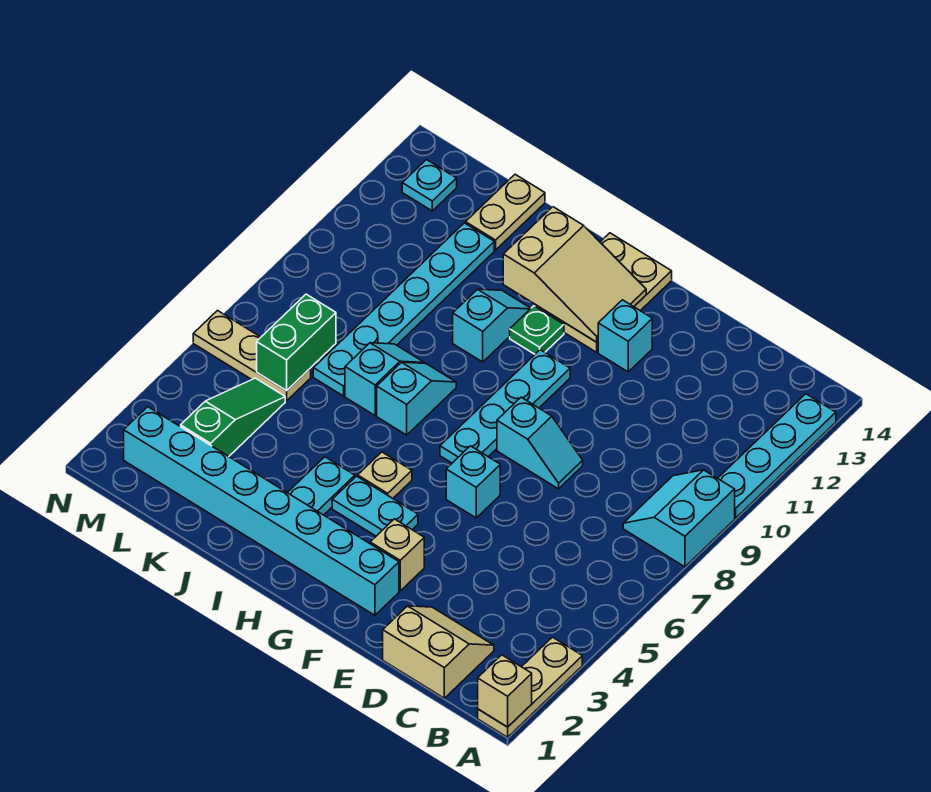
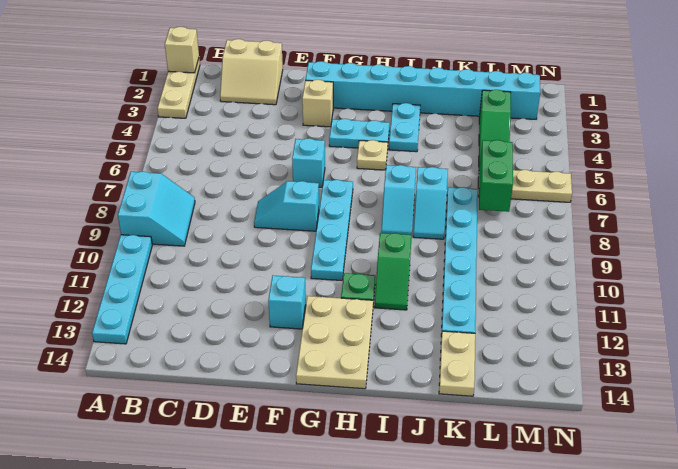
tan slope G12:I13 level 2 top I -> none
cyan slope I10:I11 level 1 top 10 -> green slope I10:I11 level 1 top 10
cyan plate M13 level 1 -> none

